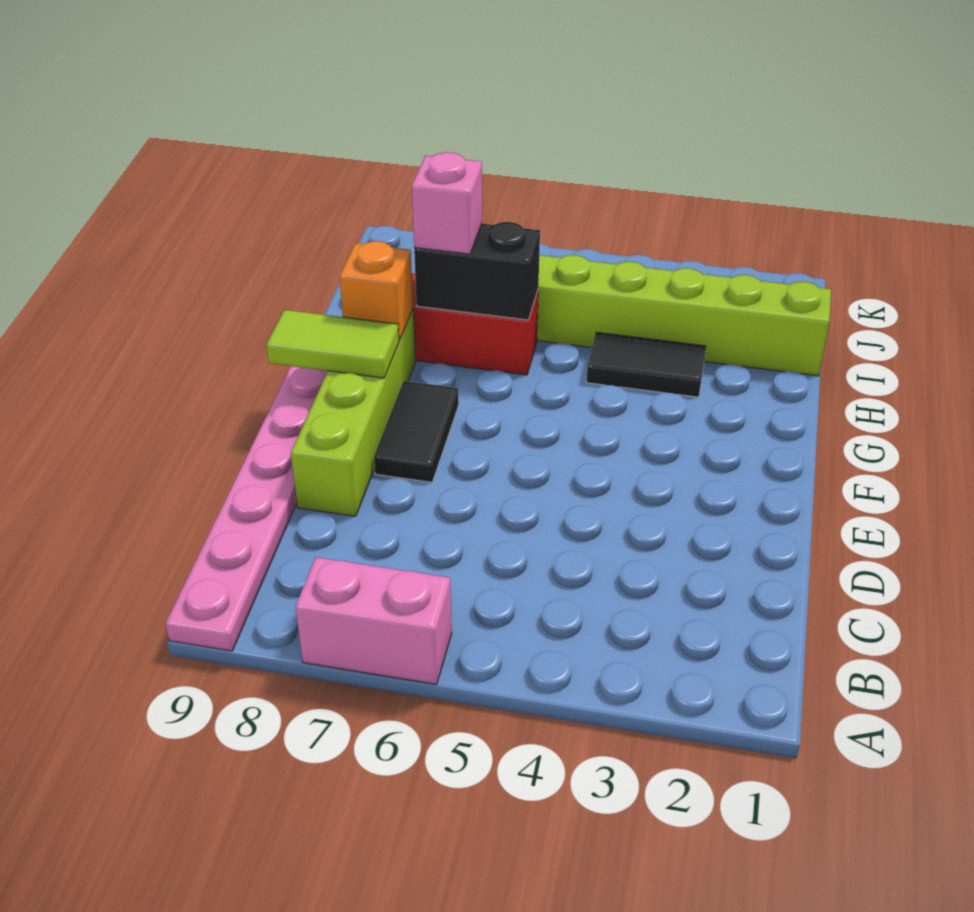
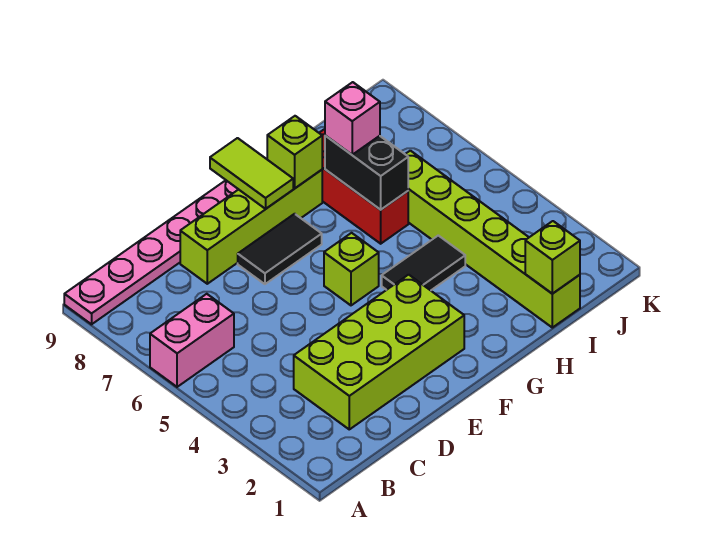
pink brick A6:A7 level 1 -> pink brick A6:B6 level 1
none -> lime brick C2:F3 level 1
none -> lime brick F5 level 1
orange brick G8 level 2 -> lime brick G8 level 2
black tile H3:H4 level 1 -> black tile G4:H4 level 1
none -> lime brick I1 level 2

